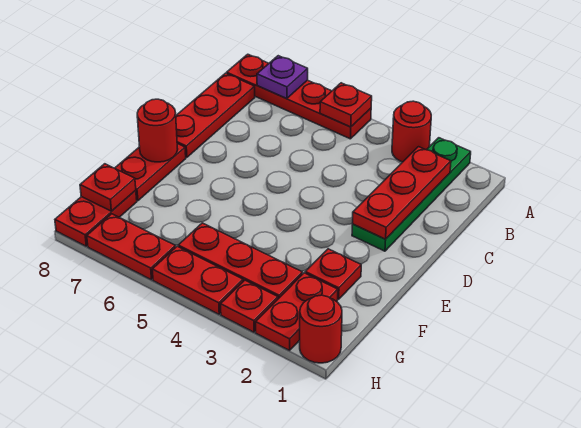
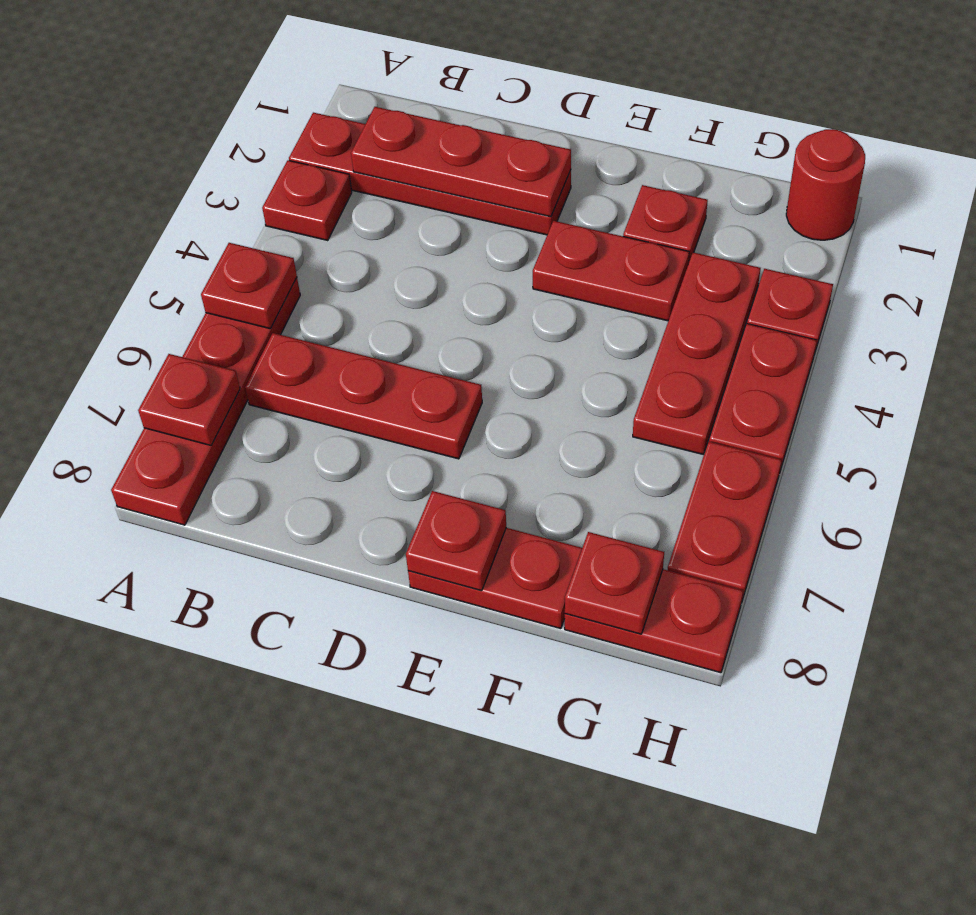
green plate A2:D2 level 1 -> red plate A2:D2 level 1
red round brick A3 level 1 -> red plate A3 level 1
purple plate A7 level 2 -> red plate A7 level 2
red plate B8:D8 level 1 -> red plate B6:D6 level 1
red round brick E8 level 2 -> red plate E8 level 2
red plate G2:H2 level 1 -> red plate E3:F3 level 1

